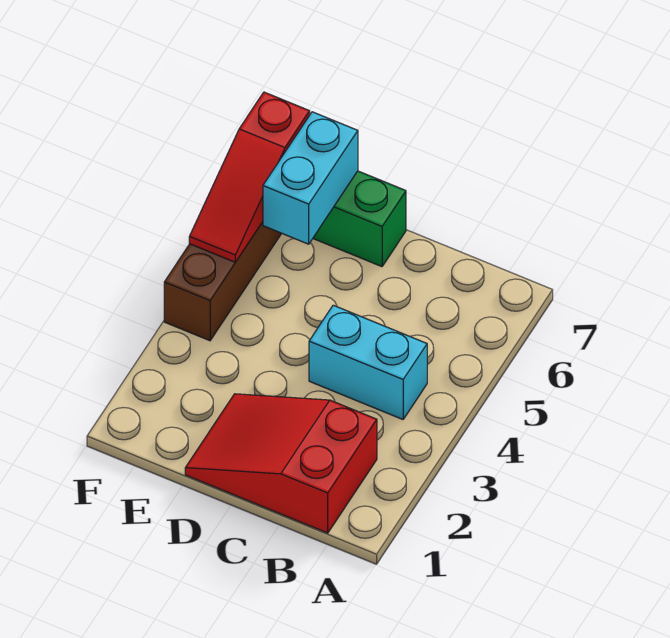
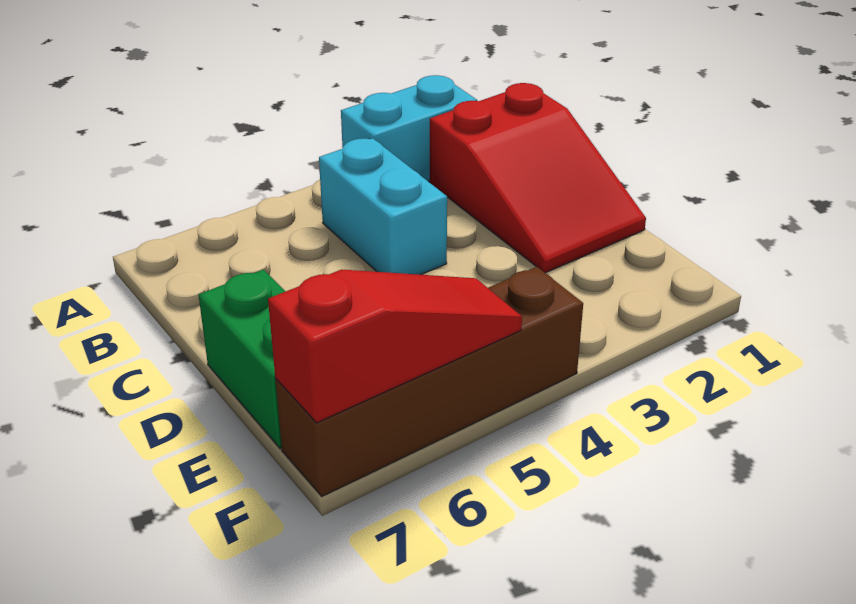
cyan brick E6:E7 level 2 -> cyan brick A2:A3 level 1

